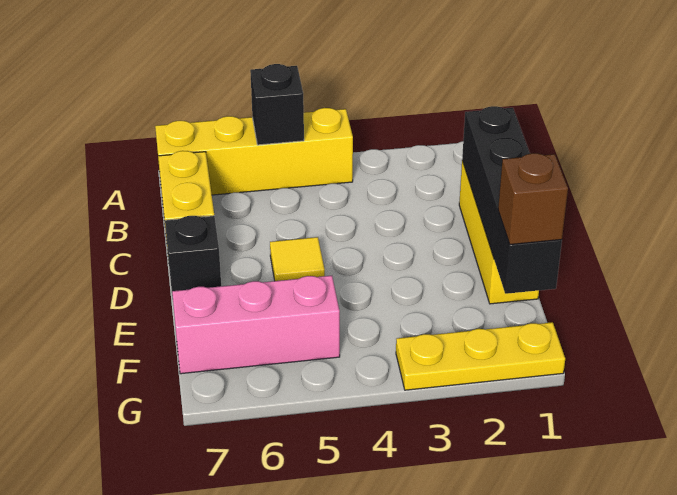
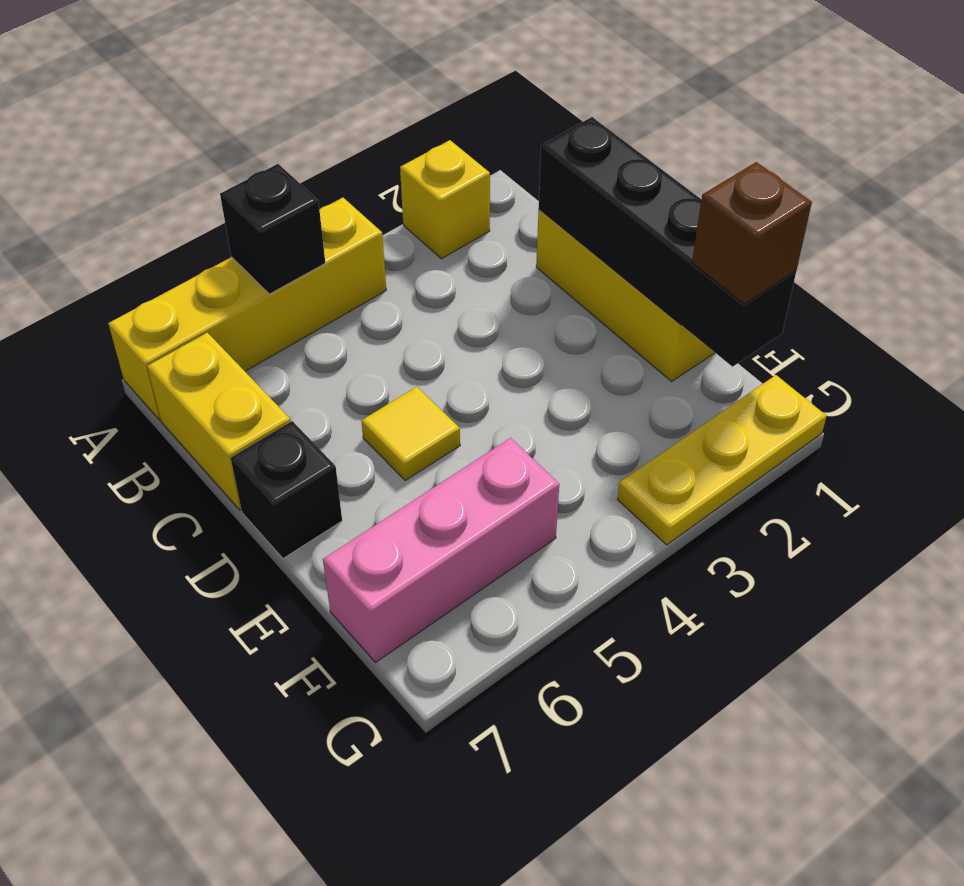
none -> yellow brick A2 level 1

